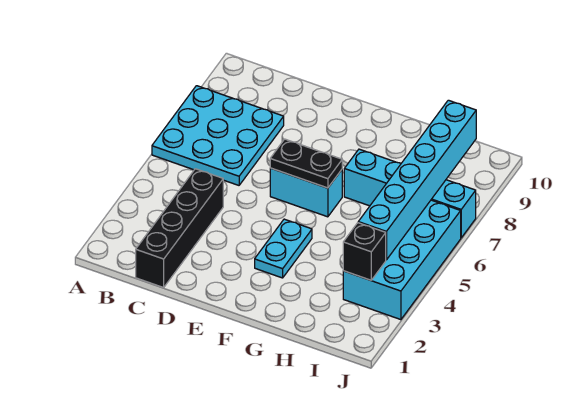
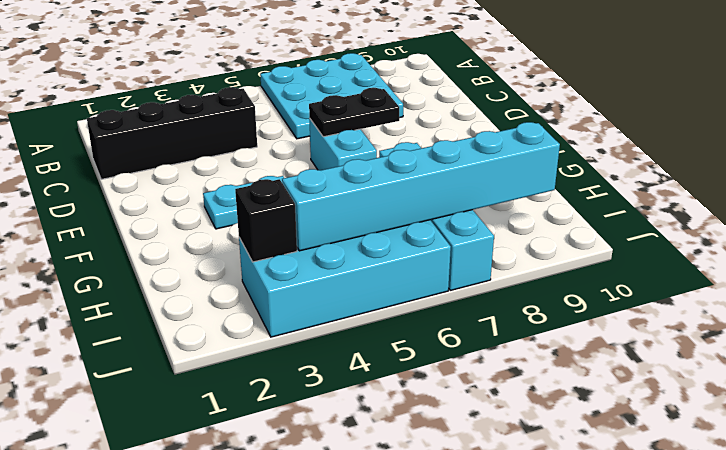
black plate E6:F6 level 2 -> black plate E6:E7 level 2

